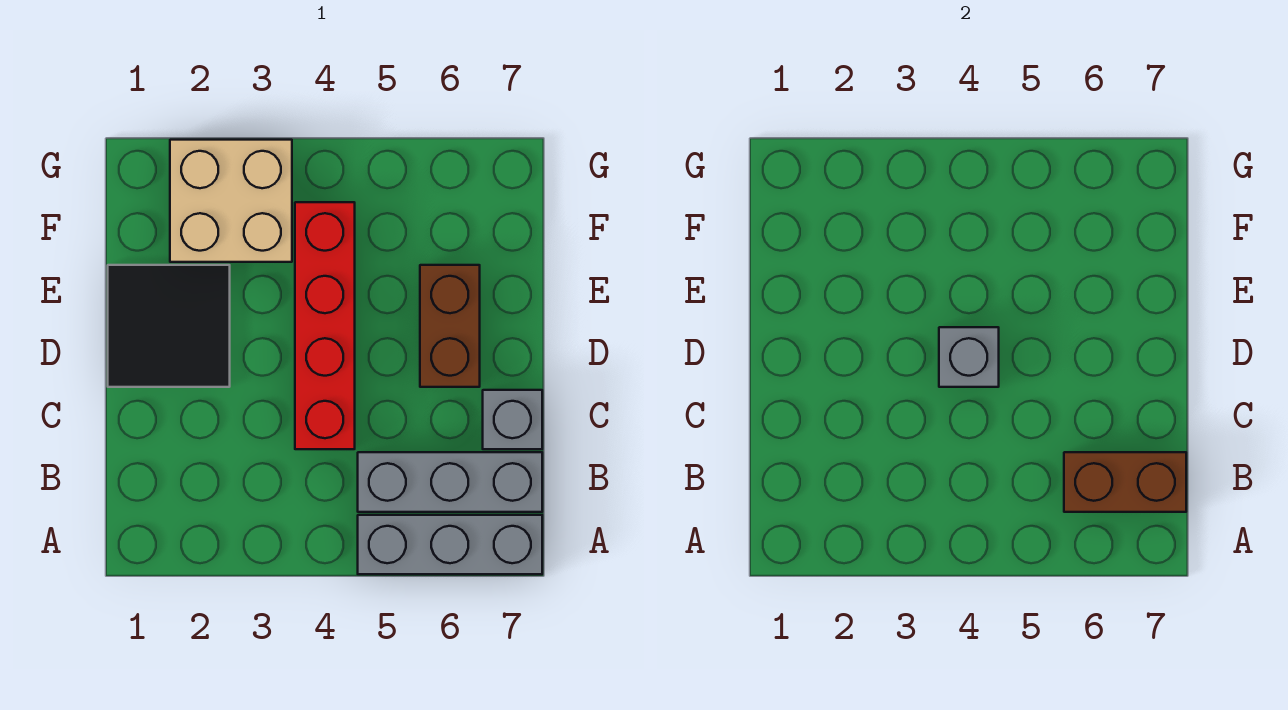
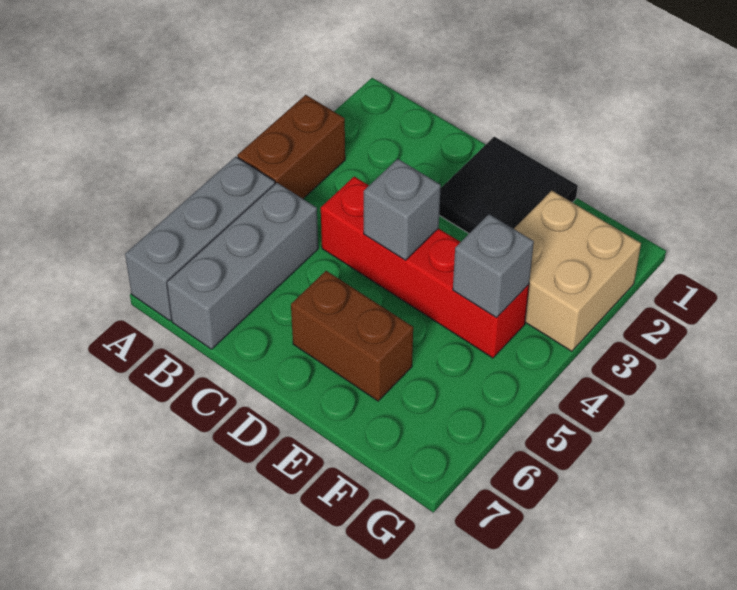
brown brick B6:B7 level 2 -> brown brick A3:A4 level 1
grey brick C7 level 1 -> grey brick F4 level 2

